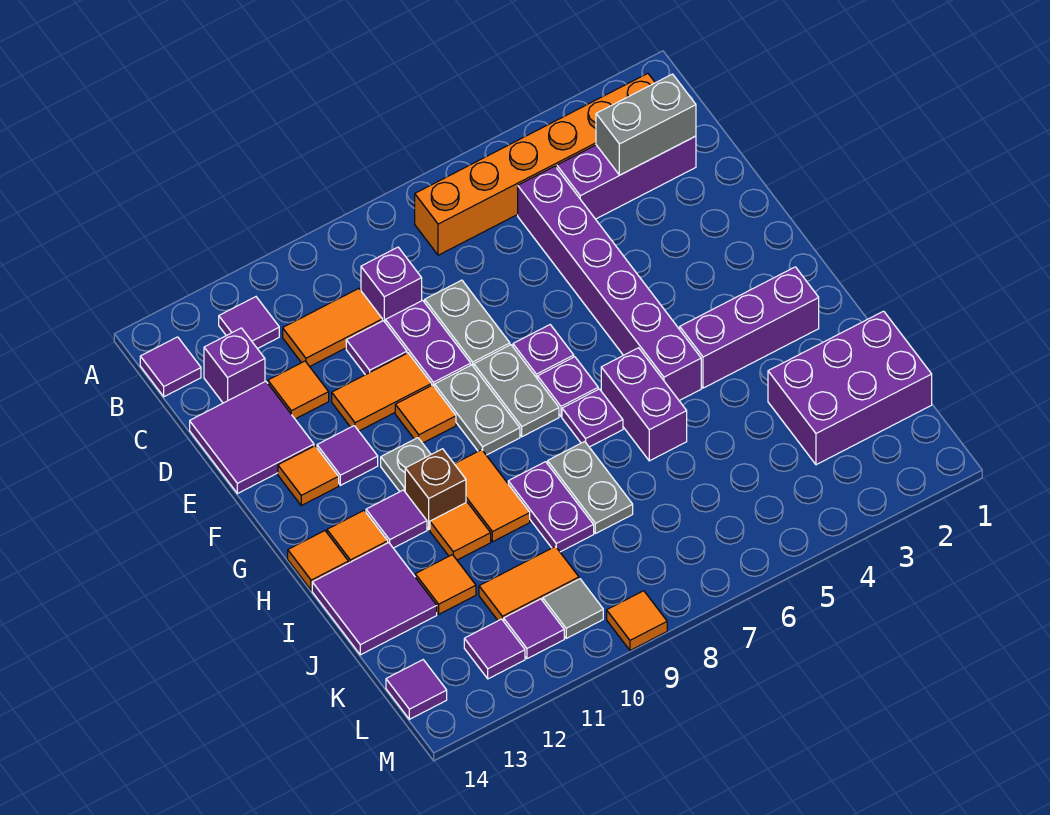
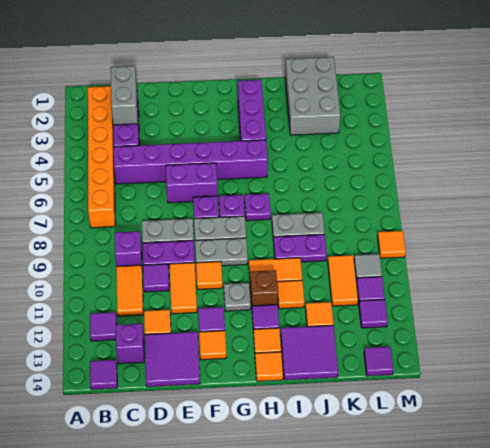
purple brick H6:I6 level 1 -> purple brick E6:F6 level 1
purple brick J1:K3 level 1 -> grey brick J1:K3 level 1

